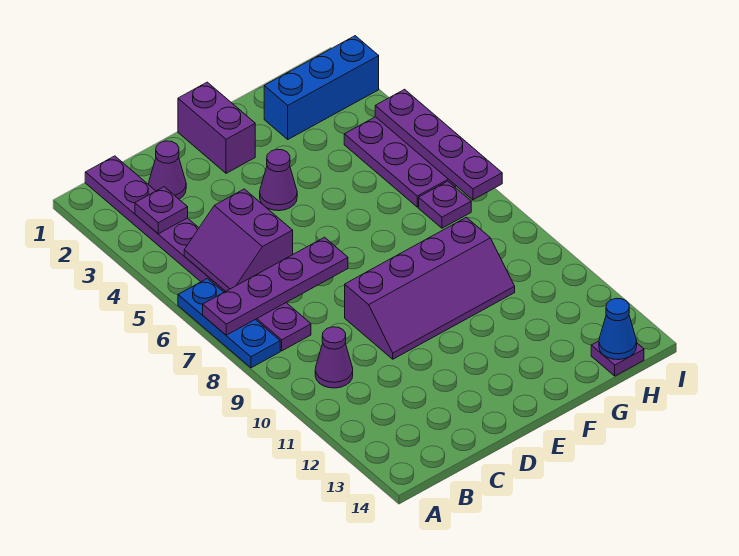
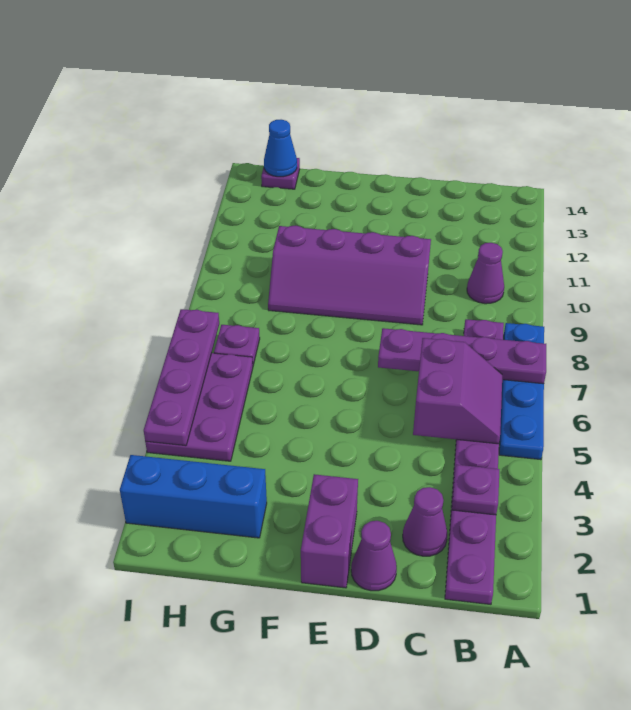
blue plate A6:A8 level 1 -> blue plate A5:A8 level 1
purple slope D9:G10 level 1 top 9 -> purple slope D9:G10 level 1 top 10
purple cone E4 level 1 -> purple cone D1 level 1

